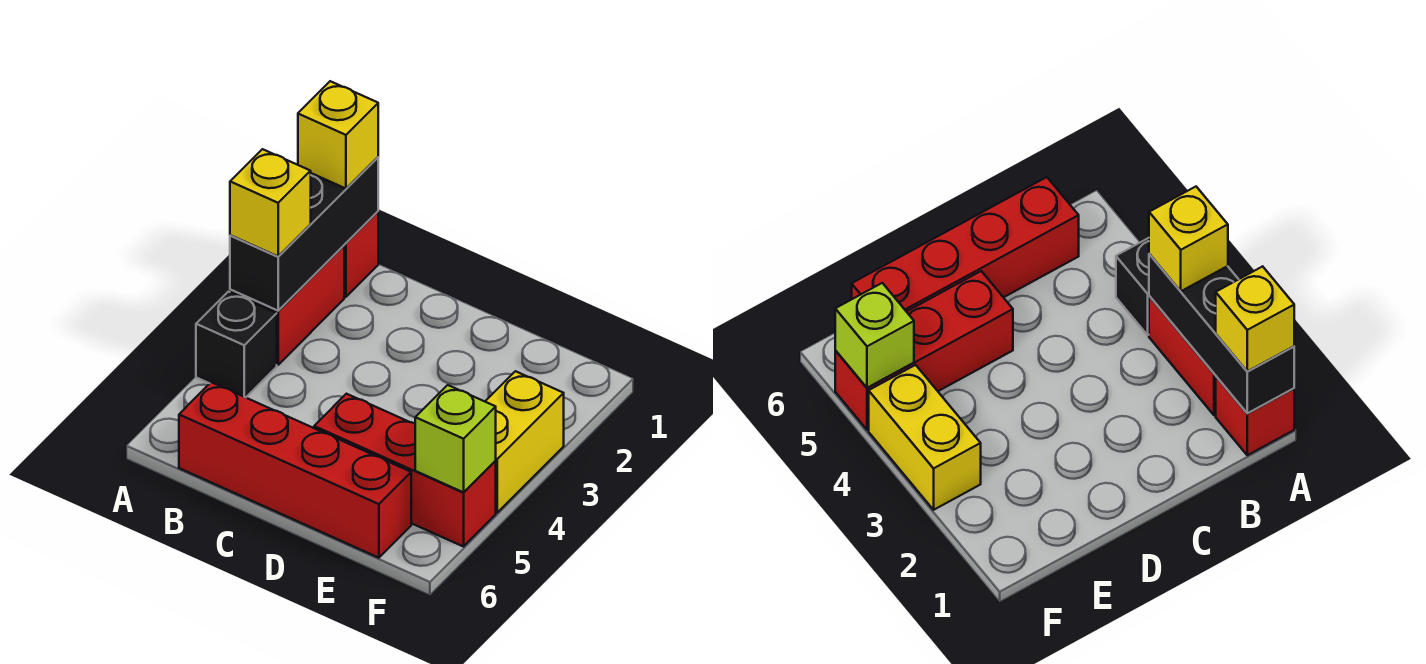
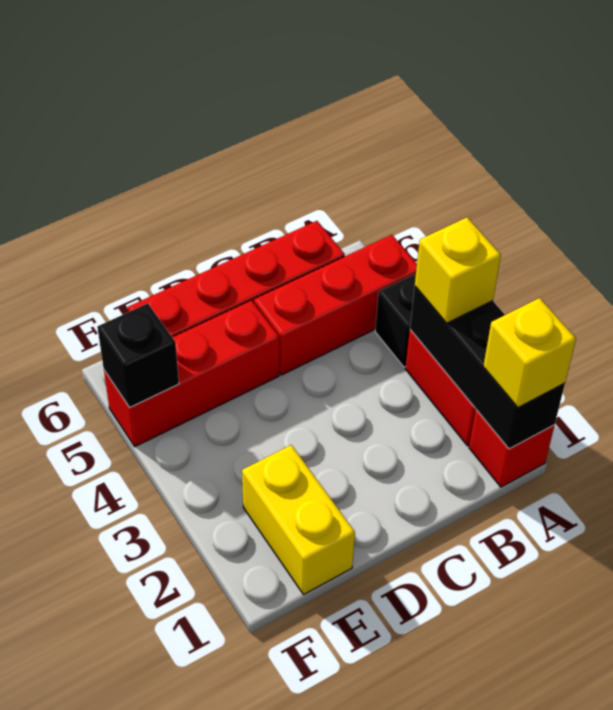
none -> red brick A5:C5 level 1
yellow brick F3:F4 level 1 -> yellow brick E1:E2 level 1
lime brick F5 level 2 -> black brick F5 level 2

